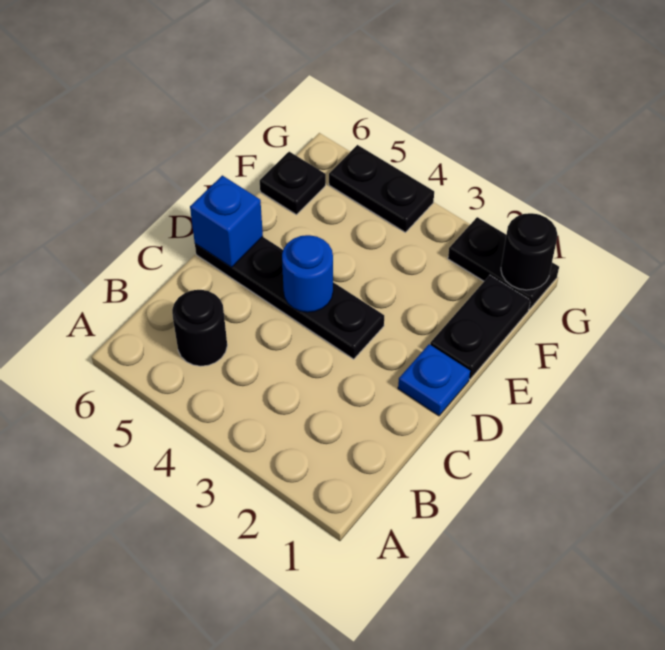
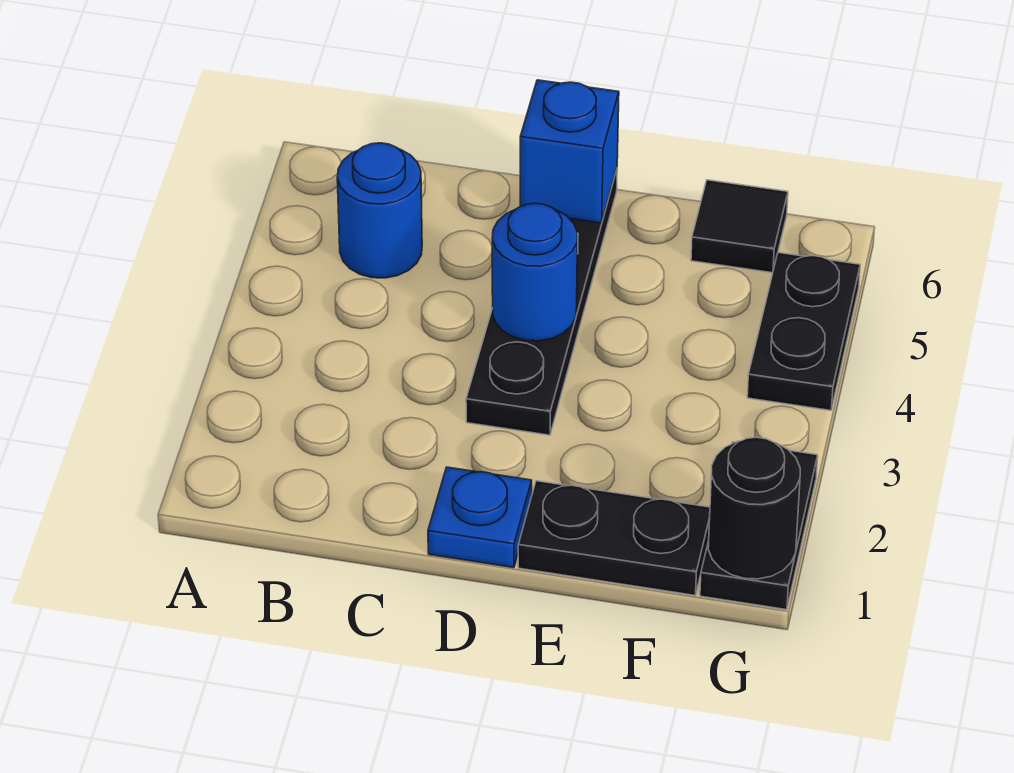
black round brick B5 level 1 -> blue round brick B5 level 1
black plate F6 level 1 -> black tile F6 level 1

